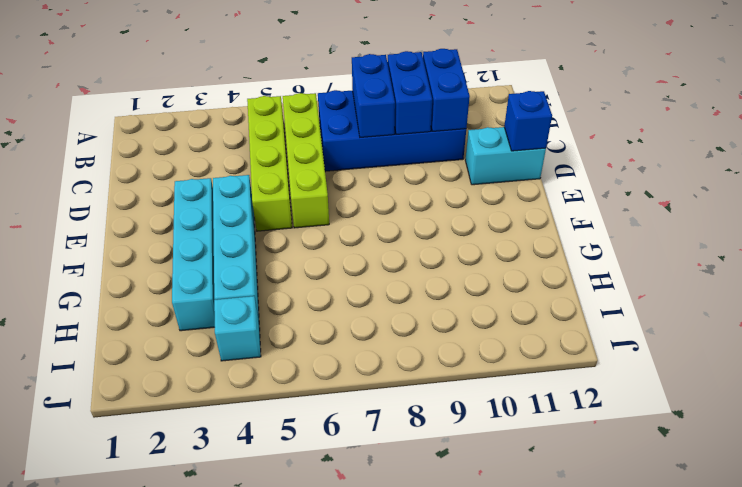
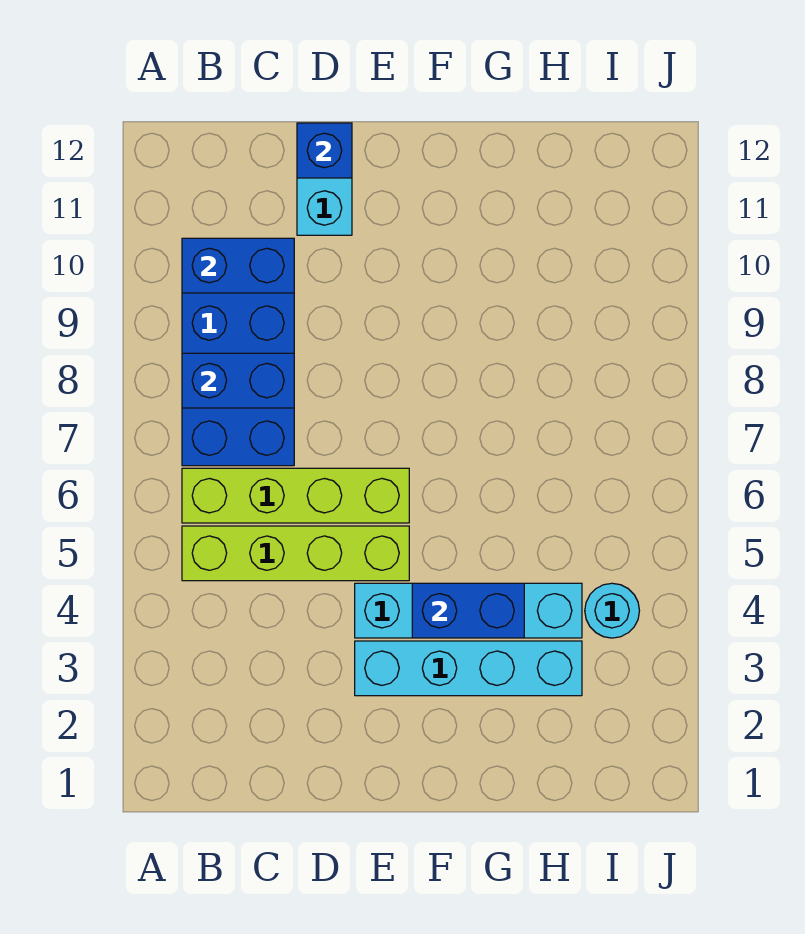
blue brick B9:C9 level 2 -> blue brick F4:G4 level 2
cyan brick I4 level 1 -> cyan round brick I4 level 1

